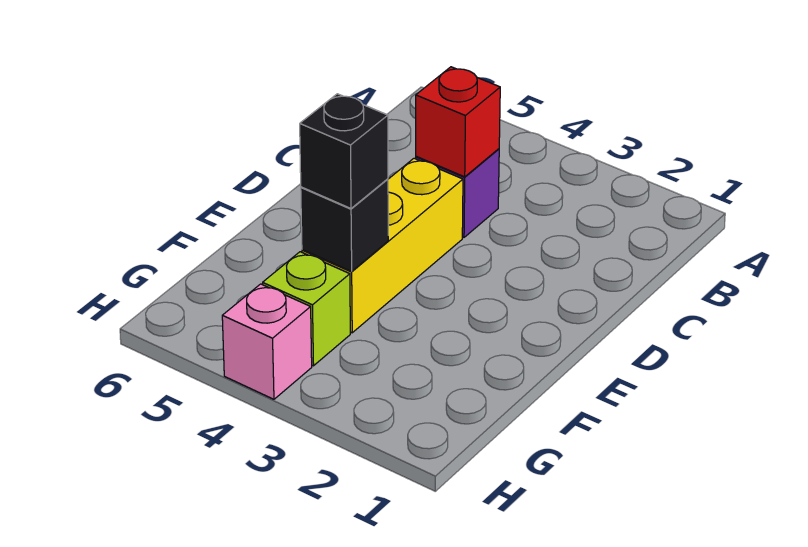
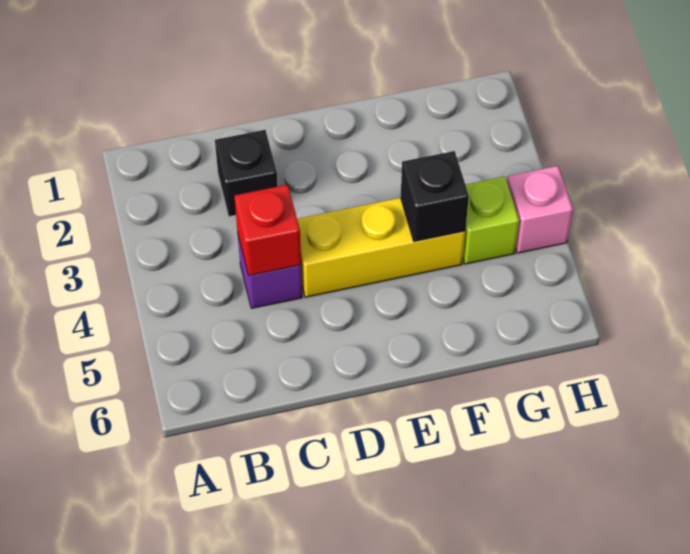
black brick F4 level 3 -> black brick C2 level 1

